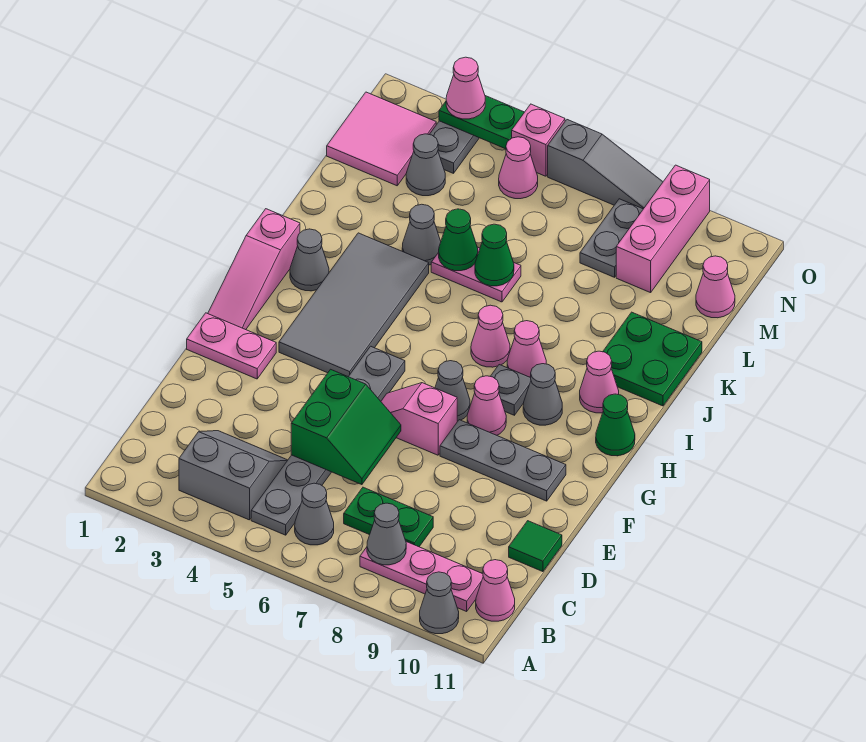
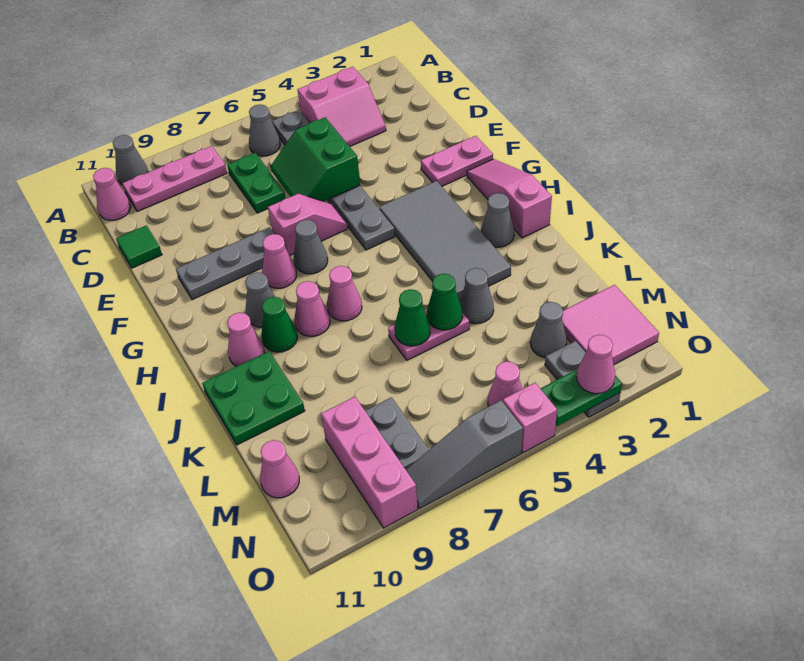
grey slope B3:C4 level 1 top B -> pink slope B3:C4 level 1 top B
grey cone B8 level 2 -> none
green plate C7:C8 level 1 -> green plate C7:D7 level 1
grey plate H8 level 1 -> none
green cone H11 level 1 -> green cone I9 level 1

